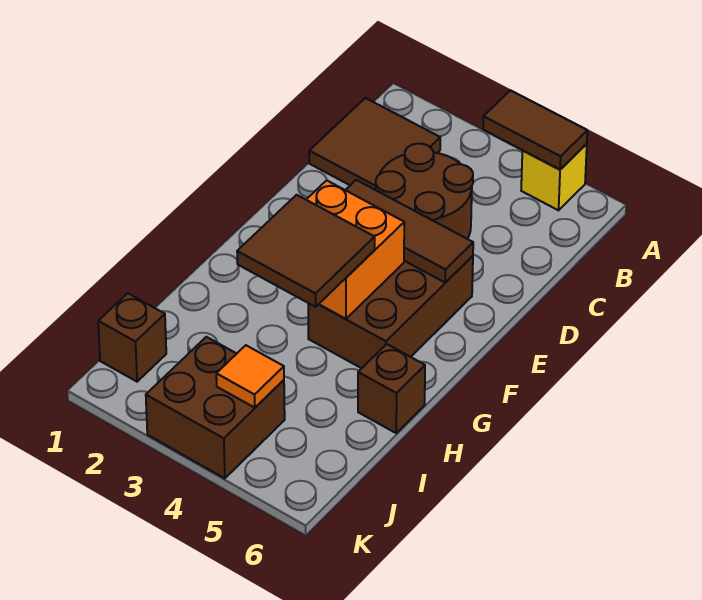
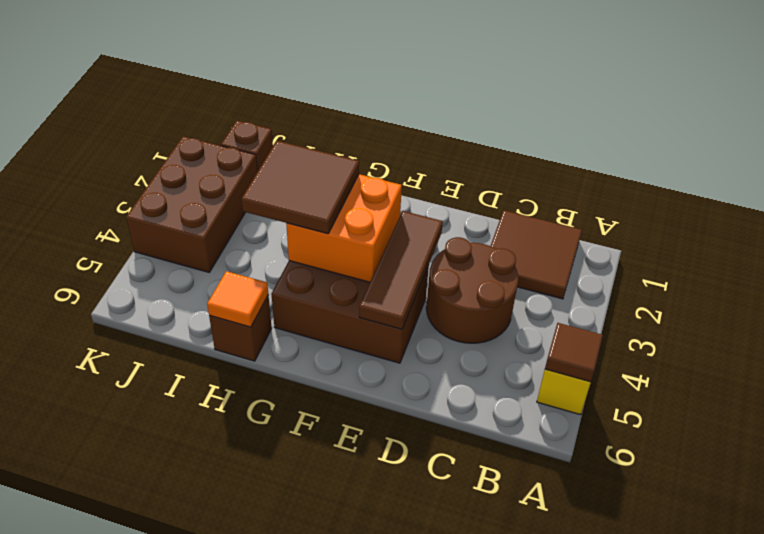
brown tile A4:A5 level 2 -> brown tile A5 level 2
brown brick J3:K4 level 1 -> brown brick J2:K4 level 1
orange tile J4 level 2 -> orange tile H6 level 2

